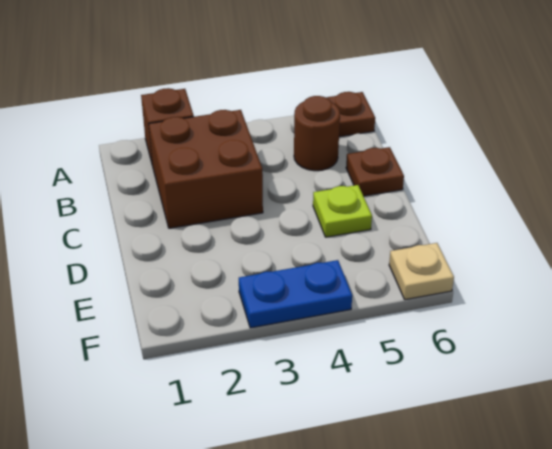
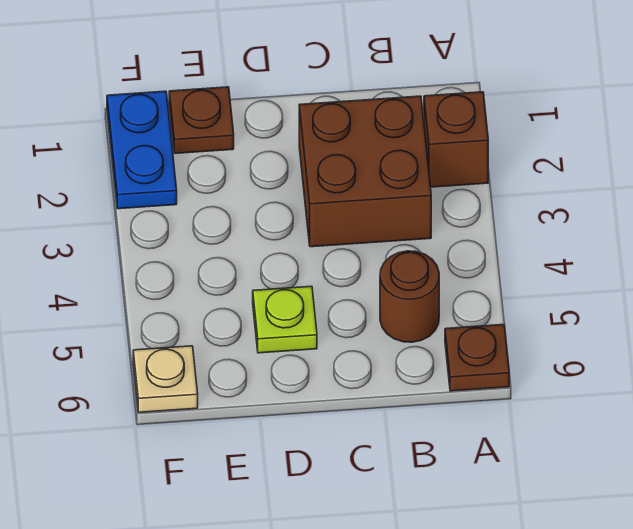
brown plate C6 level 1 -> brown plate E1 level 1
blue plate F3:F4 level 1 -> blue plate F1:F2 level 1

